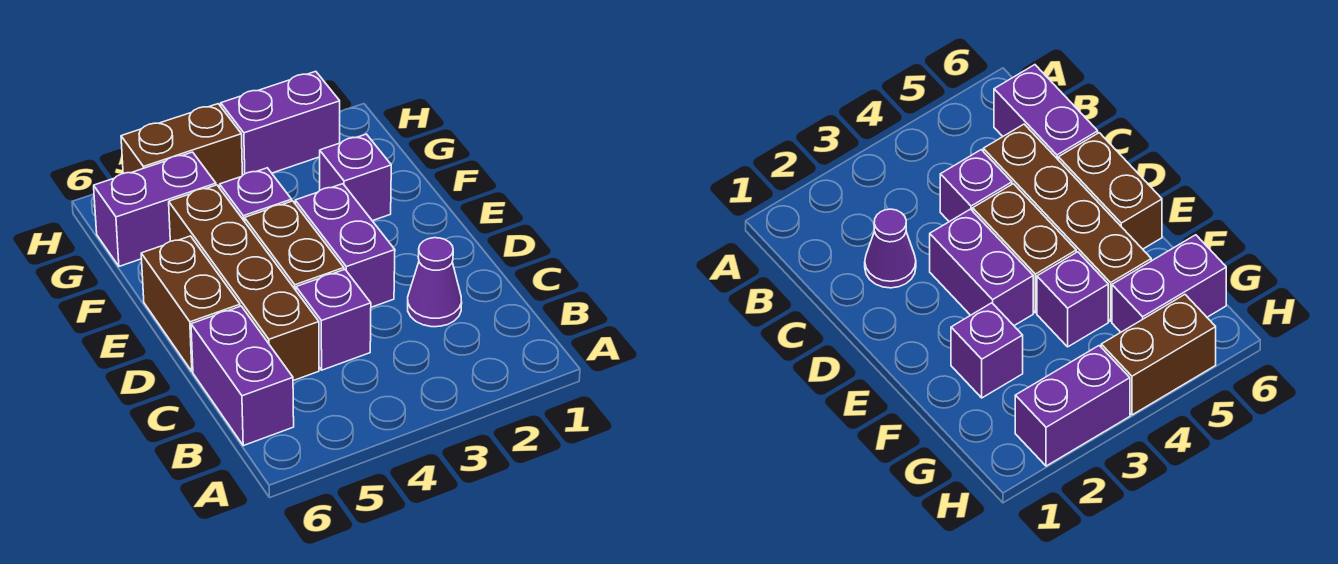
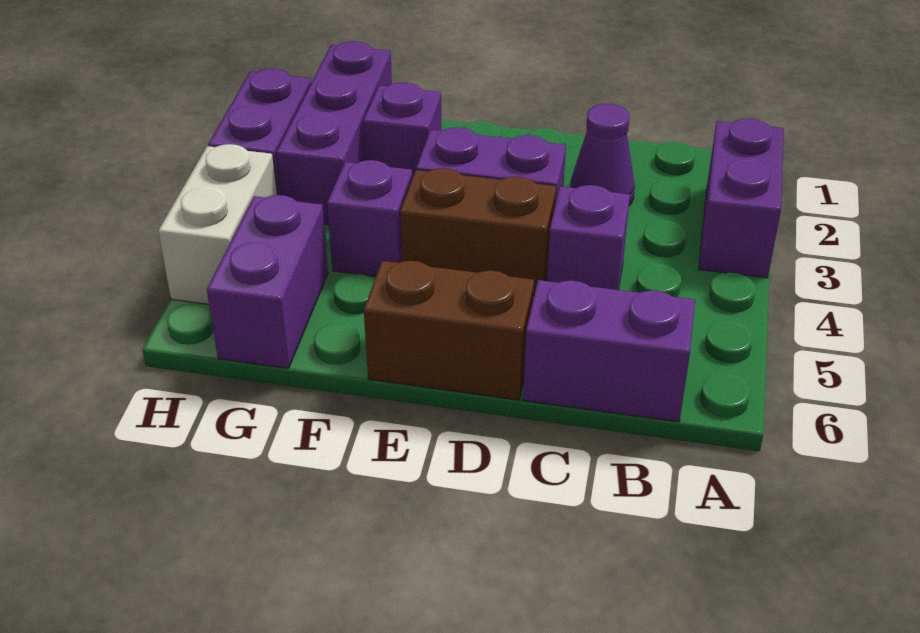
none -> purple brick A2:A3 level 1
brown brick C5:F5 level 1 -> none
none -> purple brick G1:G3 level 1
brown brick H4:H5 level 1 -> white brick H4:H5 level 1

